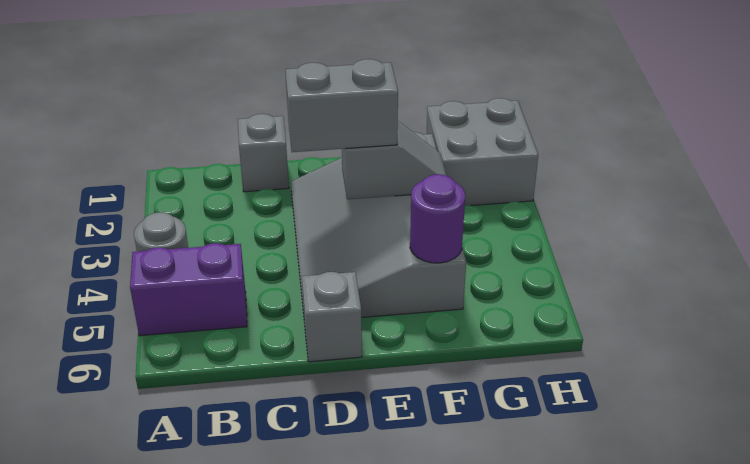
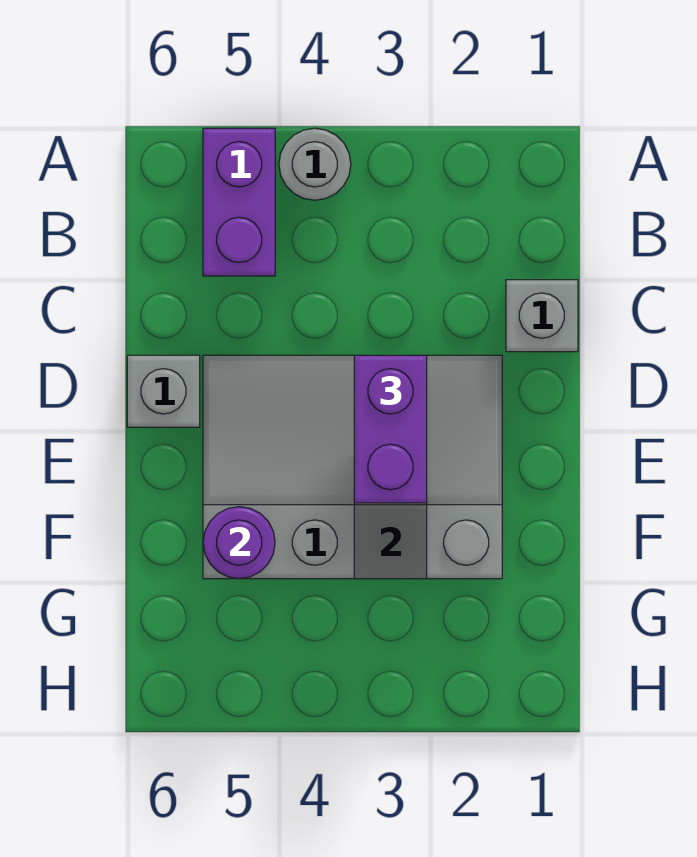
grey brick D3:E3 level 3 -> purple brick D3:E3 level 3
grey brick G1:H2 level 1 -> none

